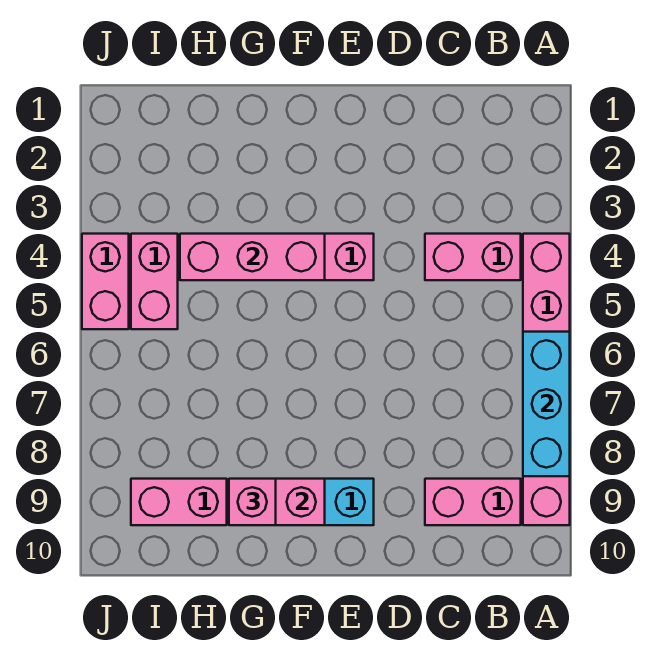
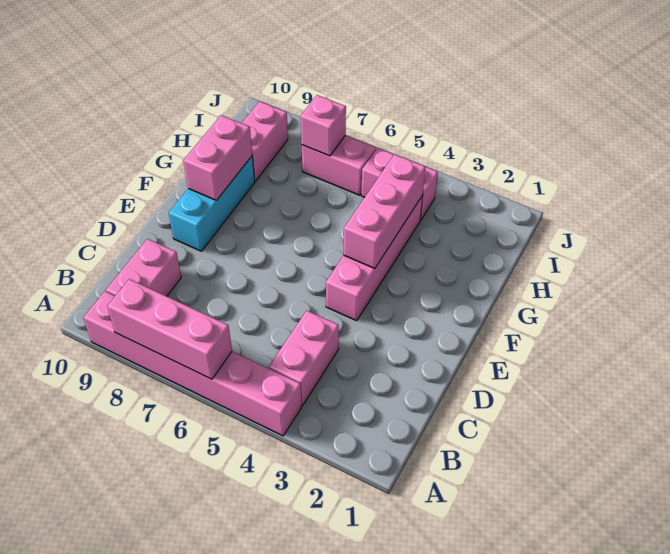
cyan brick A6:A8 level 2 -> pink brick A6:A8 level 2
pink brick G9 level 3 -> pink brick I7 level 2
pink brick J4:J5 level 1 -> pink brick I6:I7 level 1

